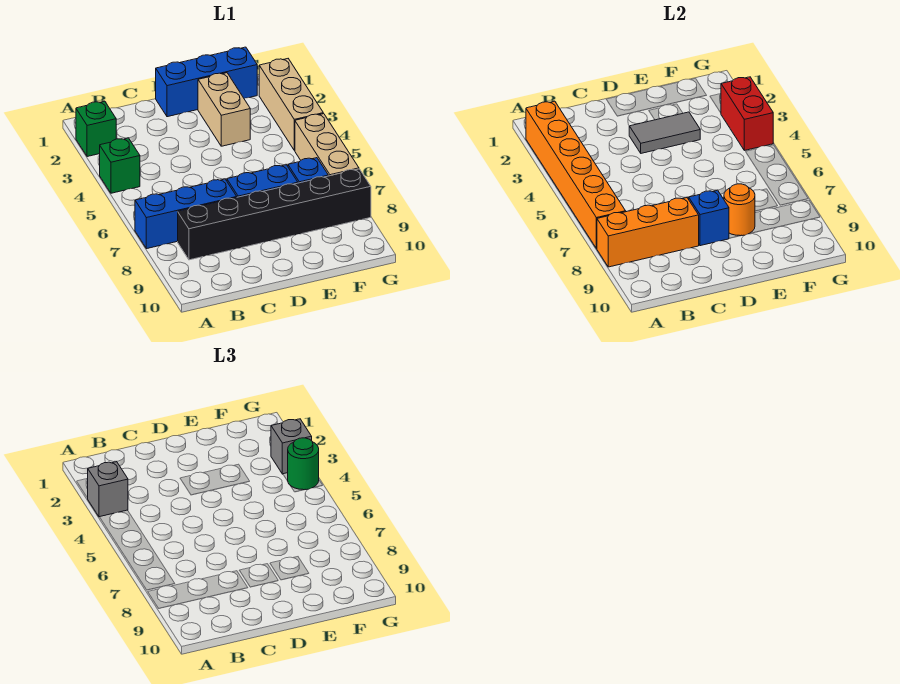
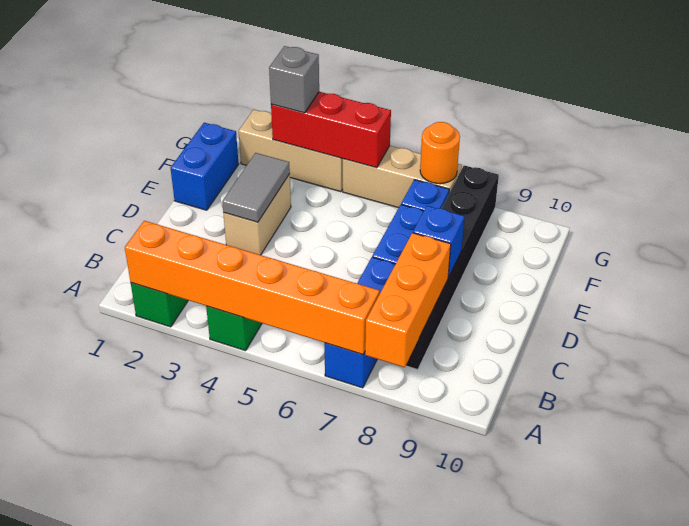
grey brick A3 level 3 -> none
blue brick D1:F1 level 1 -> blue brick E1:F1 level 1
tan brick E2:E3 level 1 -> tan brick D3:E3 level 1
orange round brick E8 level 2 -> orange round brick G7 level 2
red brick G3:G4 level 2 -> red brick G3:G5 level 2
green round brick G4 level 3 -> none

